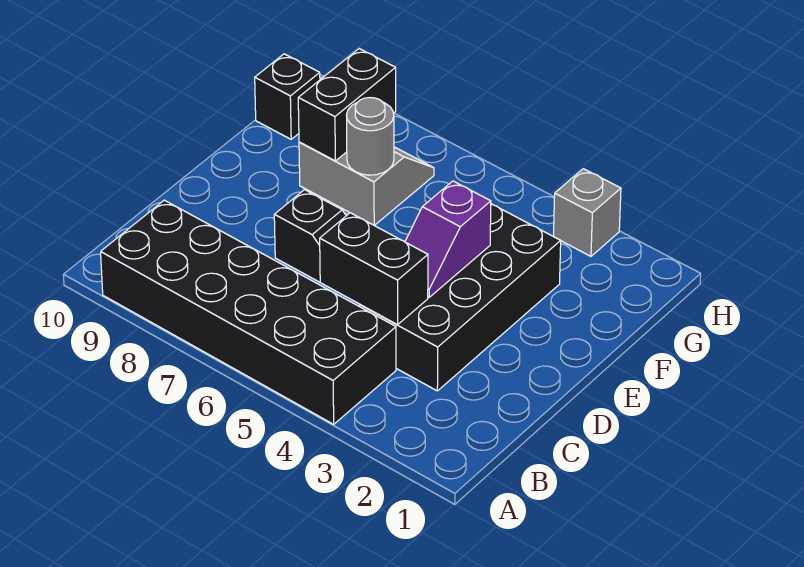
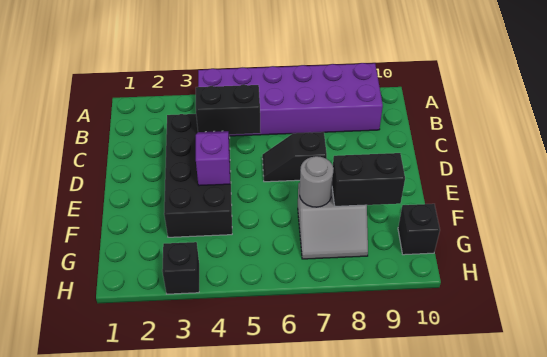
black brick A4:B9 level 1 -> purple brick A4:B9 level 1
black brick F8:G8 level 2 -> black brick F8:F9 level 2
grey brick H3 level 1 -> black brick H3 level 1

